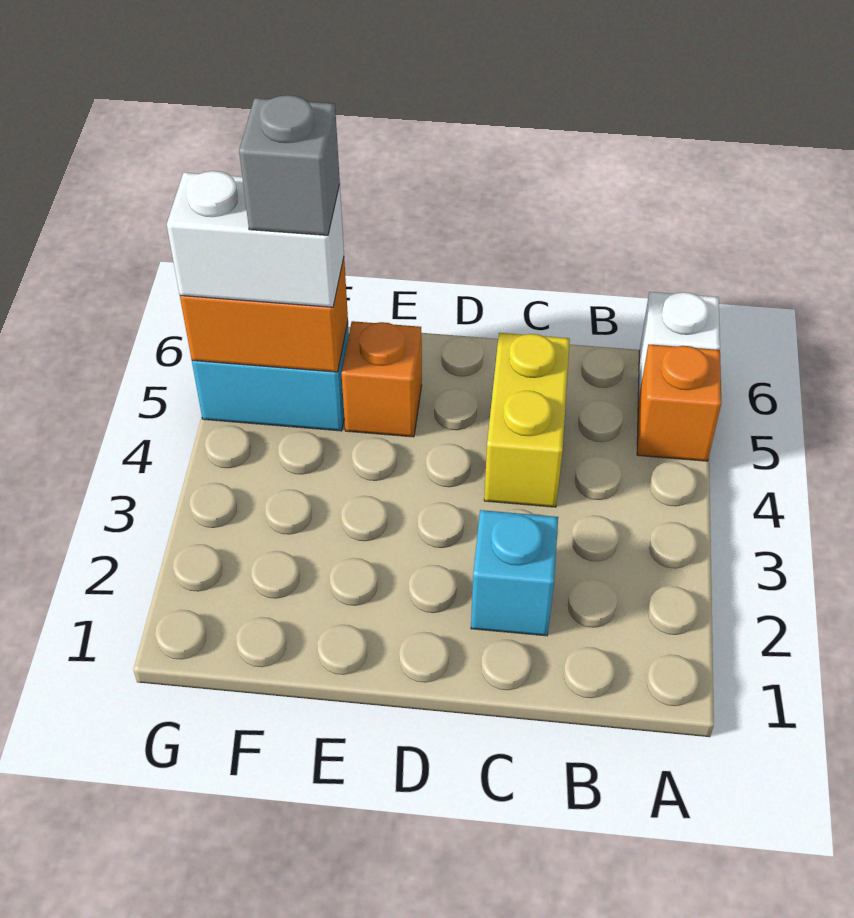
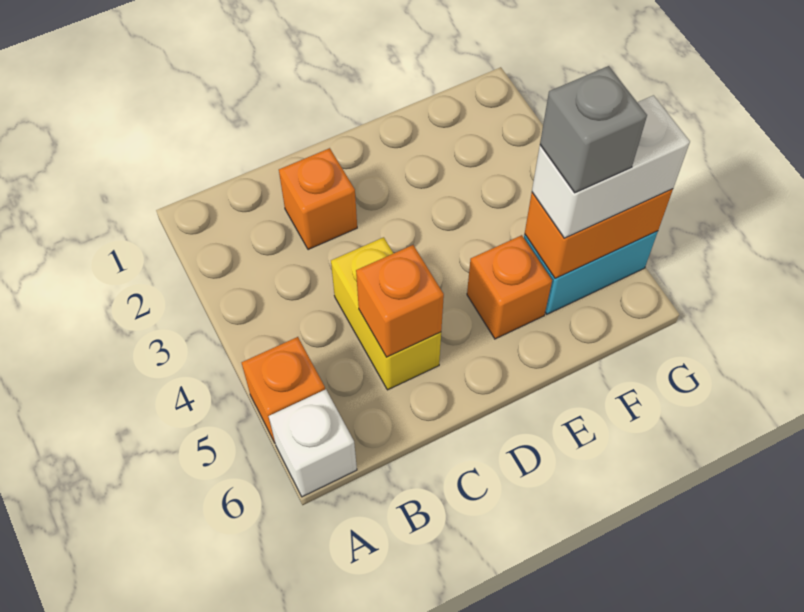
cyan brick C2 level 1 -> orange brick C2 level 1
none -> orange brick C5 level 2

